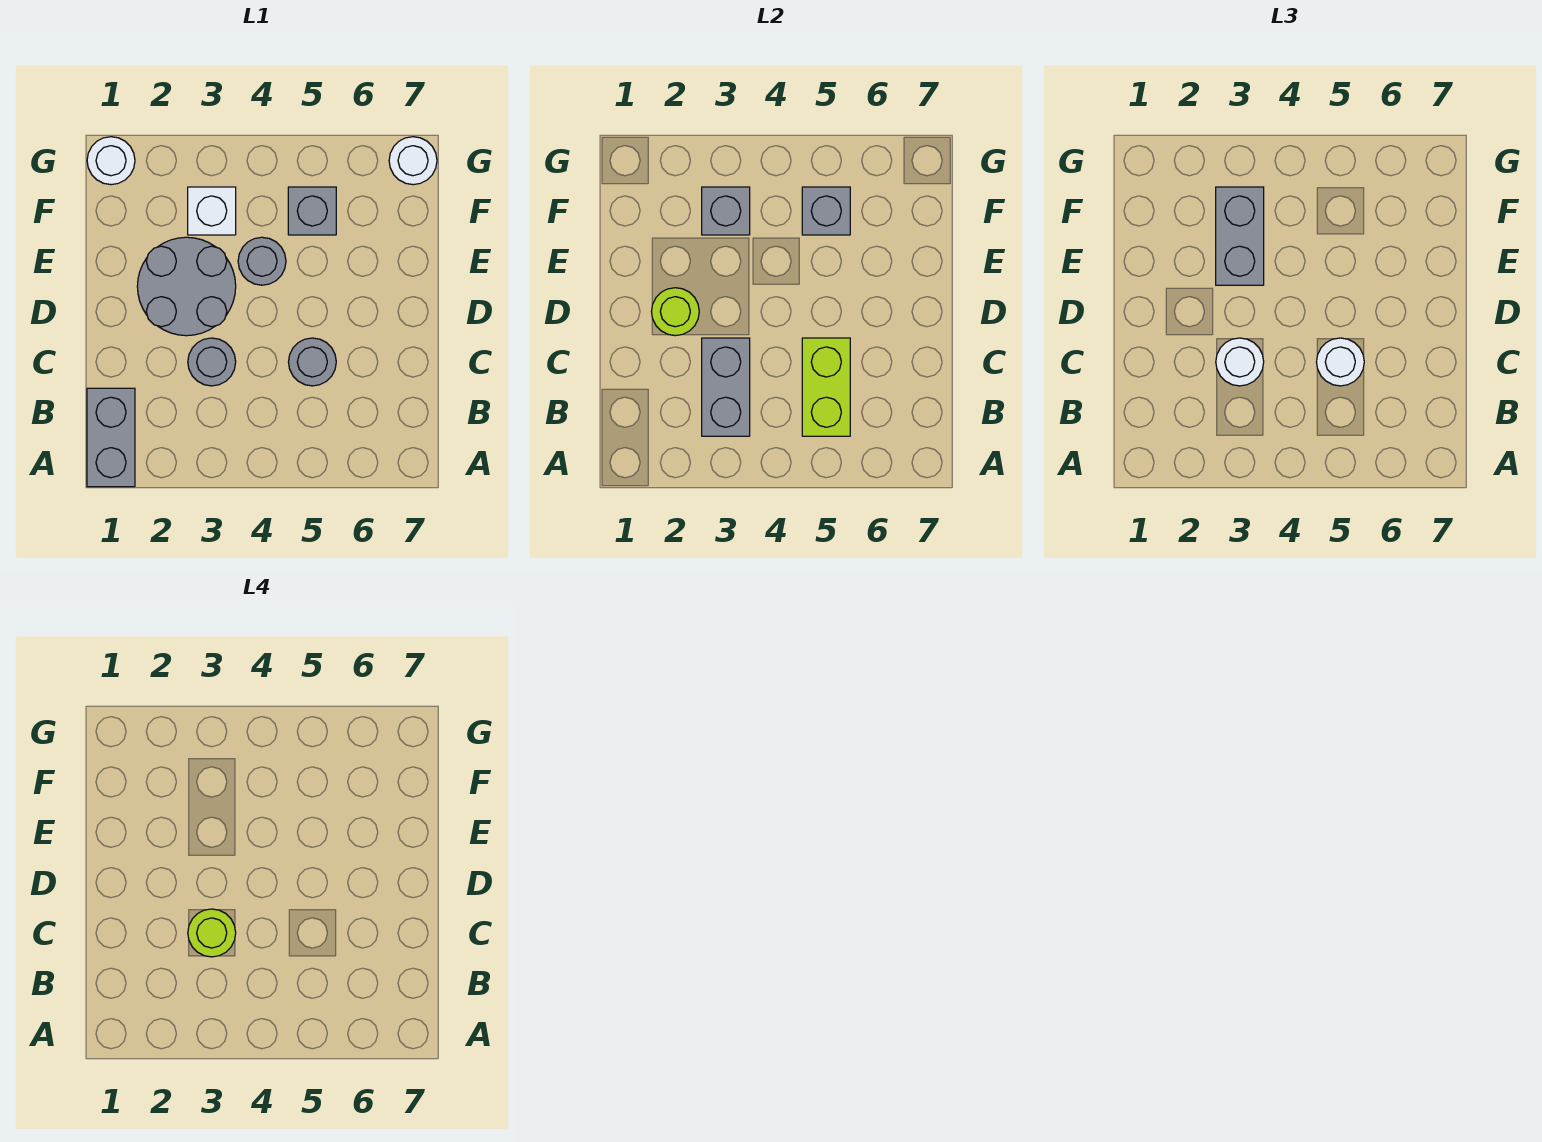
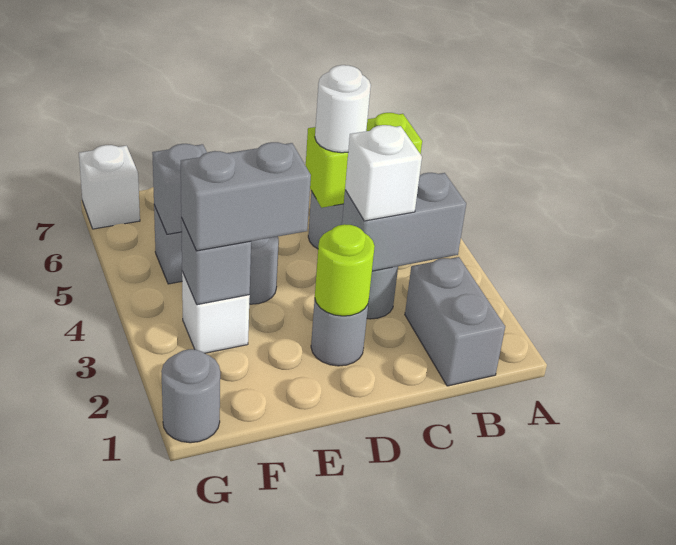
grey brick A1:B1 level 1 -> grey brick B1:B2 level 1
white round brick C3 level 3 -> white brick C3 level 3
lime round brick C3 level 4 -> none
grey round brick D2:E3 level 1 -> grey round brick D2 level 1
white round brick G1 level 1 -> grey round brick G1 level 1
white round brick G7 level 1 -> white brick G7 level 1

